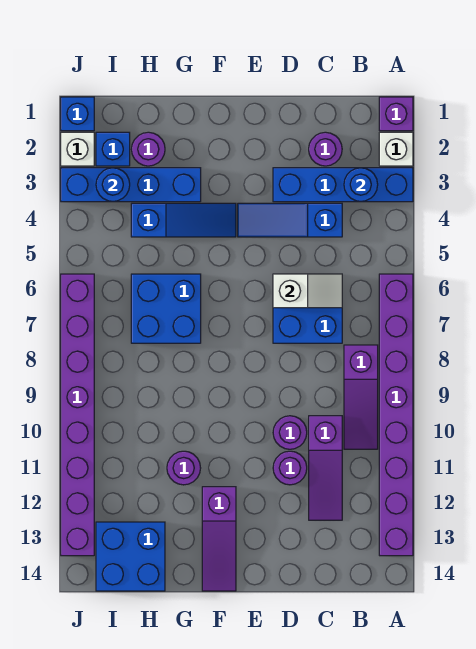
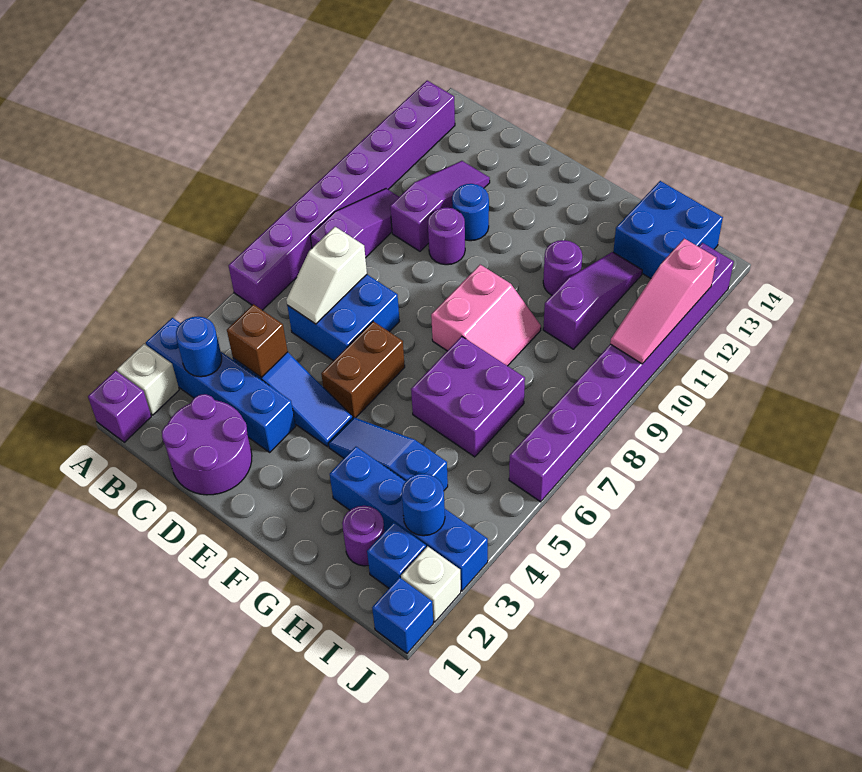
purple round brick C2 level 1 -> purple round brick C1:D2 level 1
none -> brown brick C4 level 2
white slope C6:D6 level 2 top D -> white slope C6:C7 level 2 top 7
purple round brick D11 level 1 -> blue round brick D11 level 1
none -> brown brick E5:E6 level 1
none -> pink slope F8:G9 level 1 top F
purple slope F12:F14 level 1 top 12 -> purple slope H10:H12 level 1 top 10
blue brick G6:H7 level 1 -> purple brick G6:H7 level 1
none -> pink slope J10:J12 level 2 top 12

